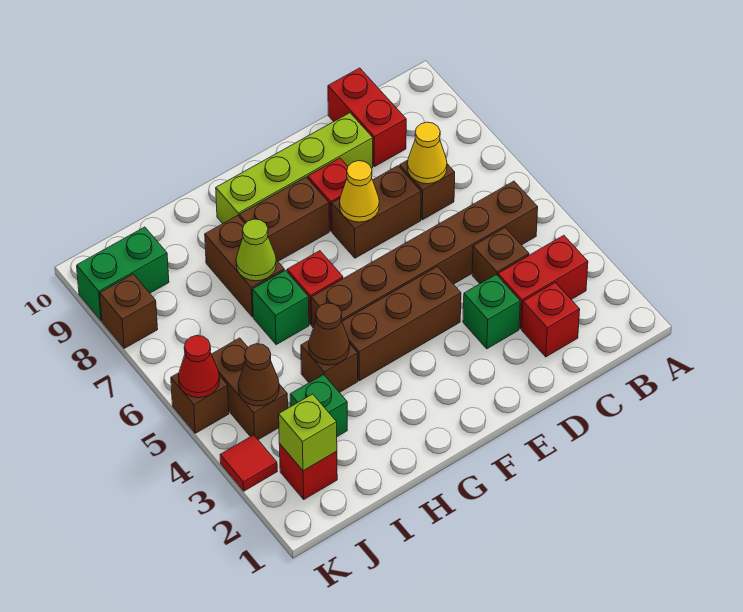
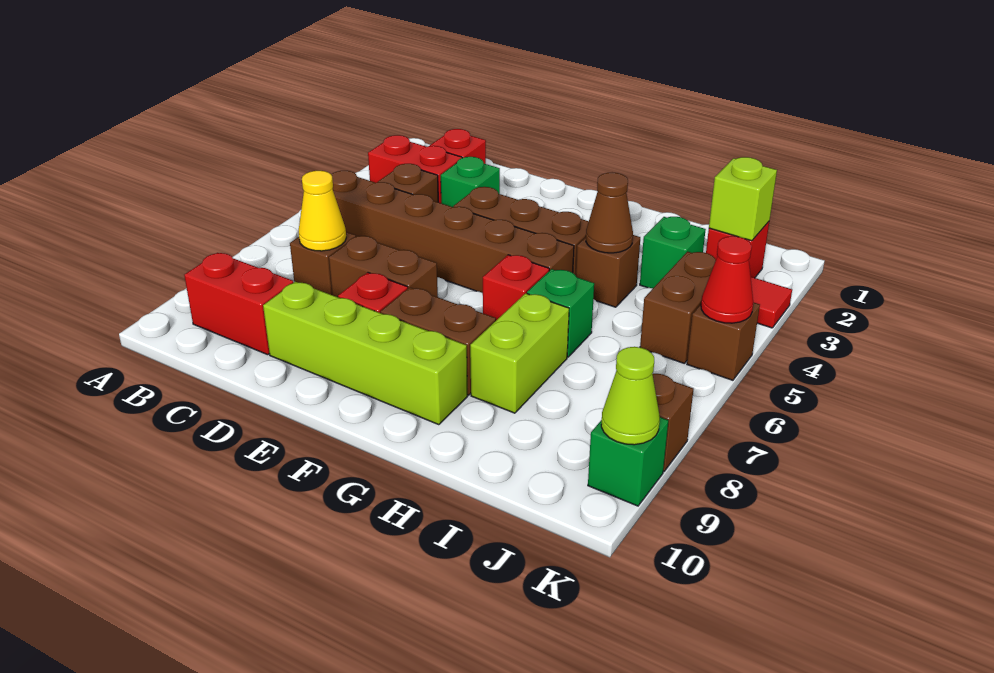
red brick C9:C10 level 1 -> red brick B9:C9 level 1
yellow cone E7 level 2 -> none
brown brick H7:H8 level 1 -> lime brick H7:H8 level 1
lime cone H7 level 2 -> lime cone K9 level 2
brown cone J4 level 2 -> none
green brick J9:K9 level 1 -> green brick K9 level 1

